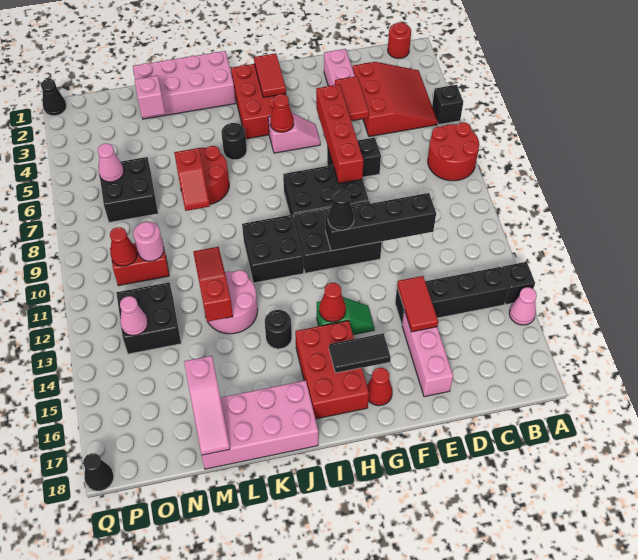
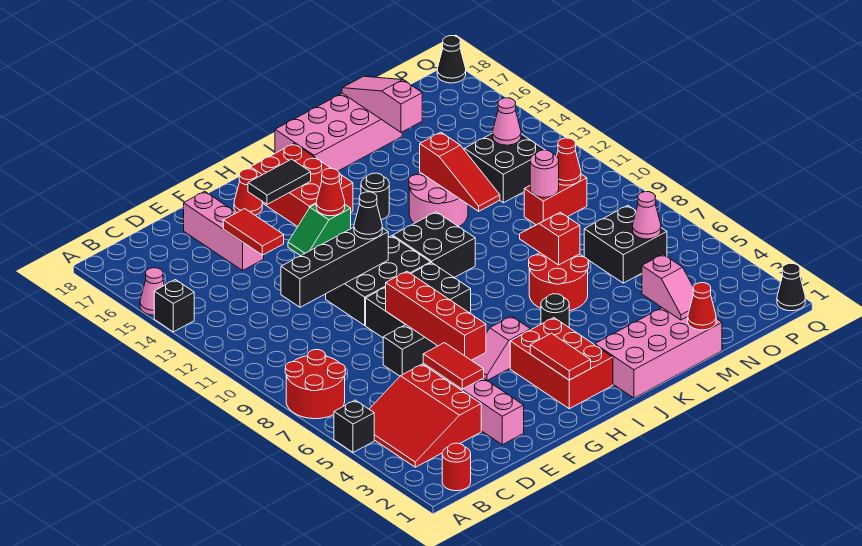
black brick B14:E14 level 1 -> none
red cone H5 level 2 -> red cone M1 level 2

